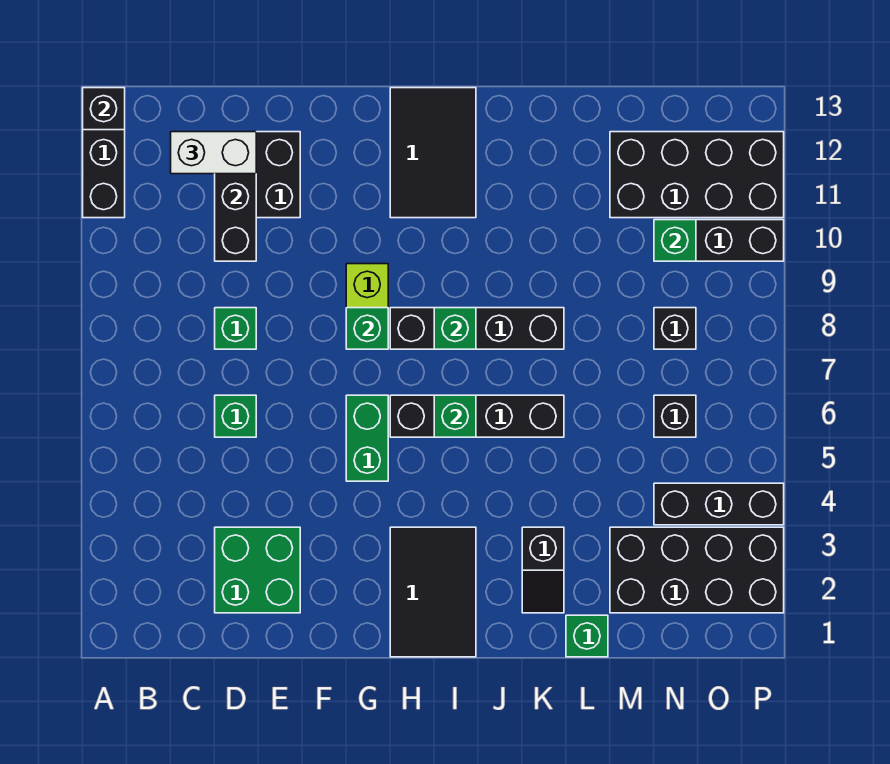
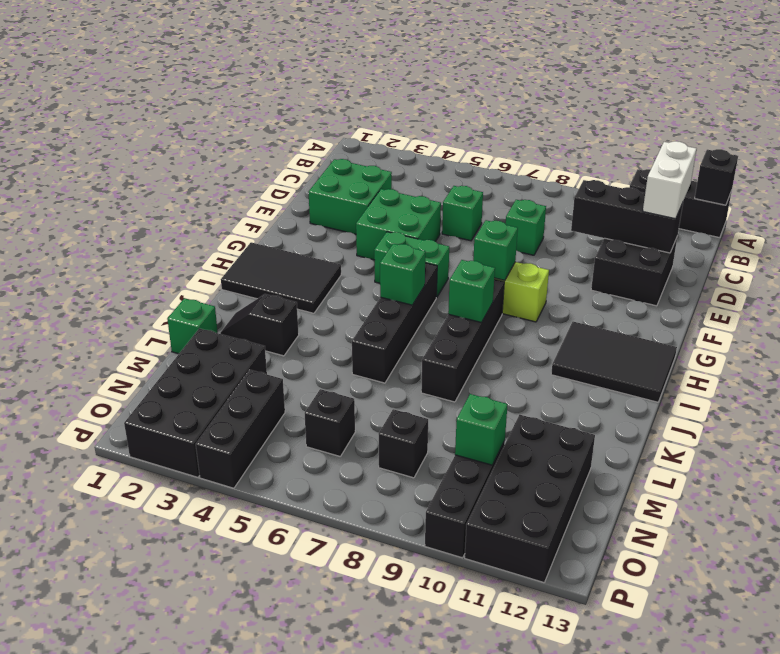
none -> green brick E4:F5 level 1

